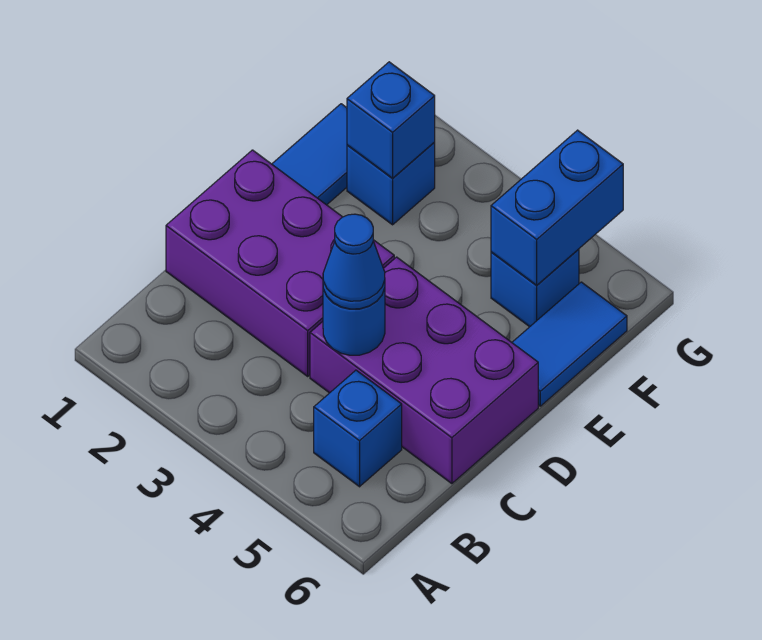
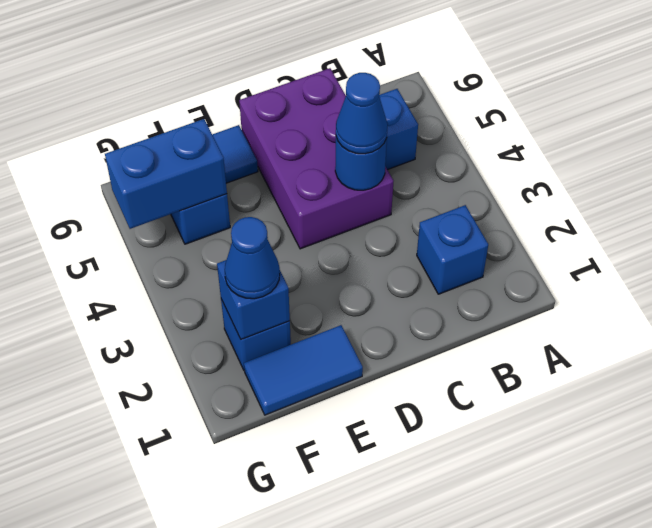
none -> blue brick B2 level 1
purple brick C1:D3 level 1 -> none
none -> blue cone F2 level 3

